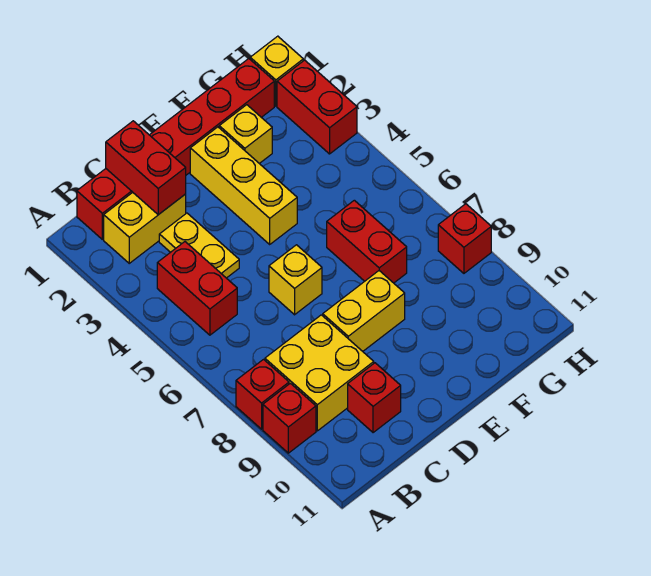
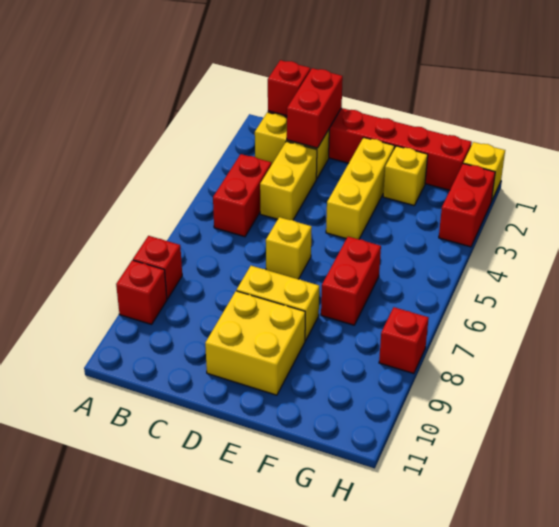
yellow brick B8:C9 level 1 -> yellow brick D9:E10 level 1
yellow plate C3:C4 level 1 -> yellow brick C3:C4 level 1
red brick C10 level 1 -> red brick B1 level 2

